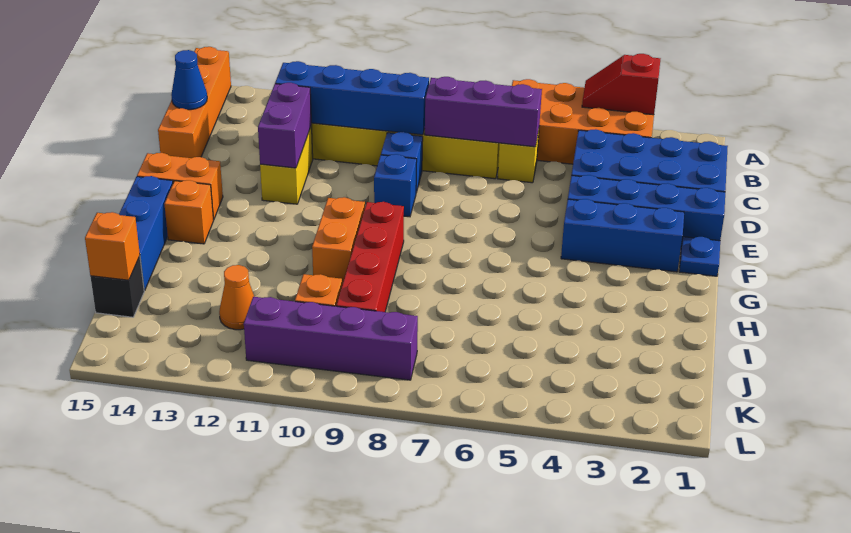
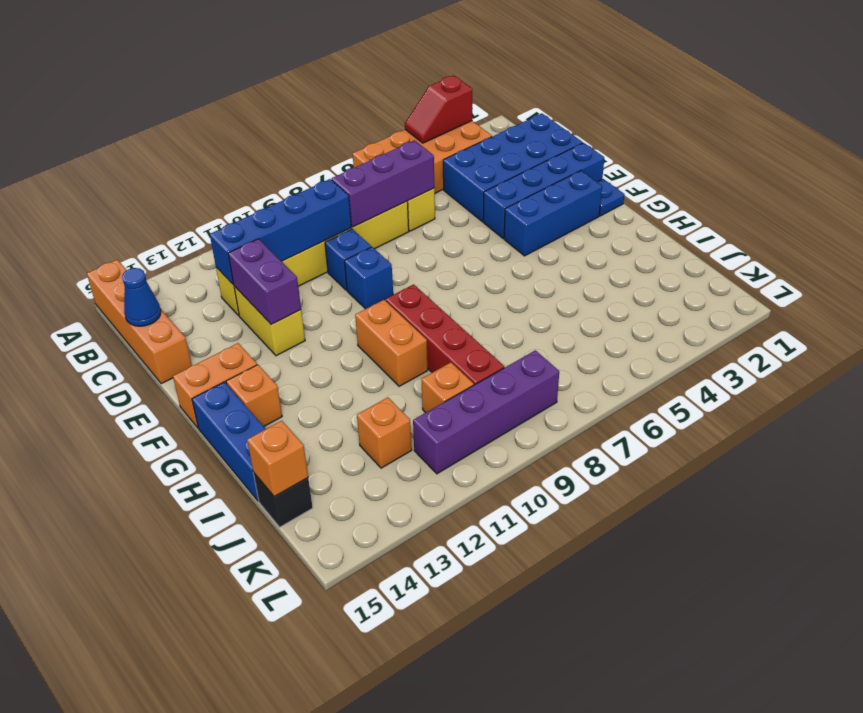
orange cone J12 level 1 -> orange brick J12 level 1

